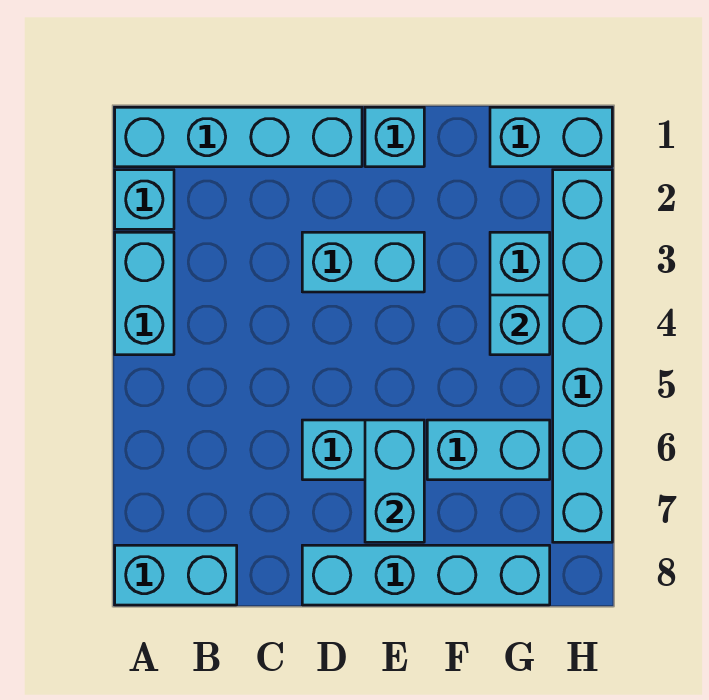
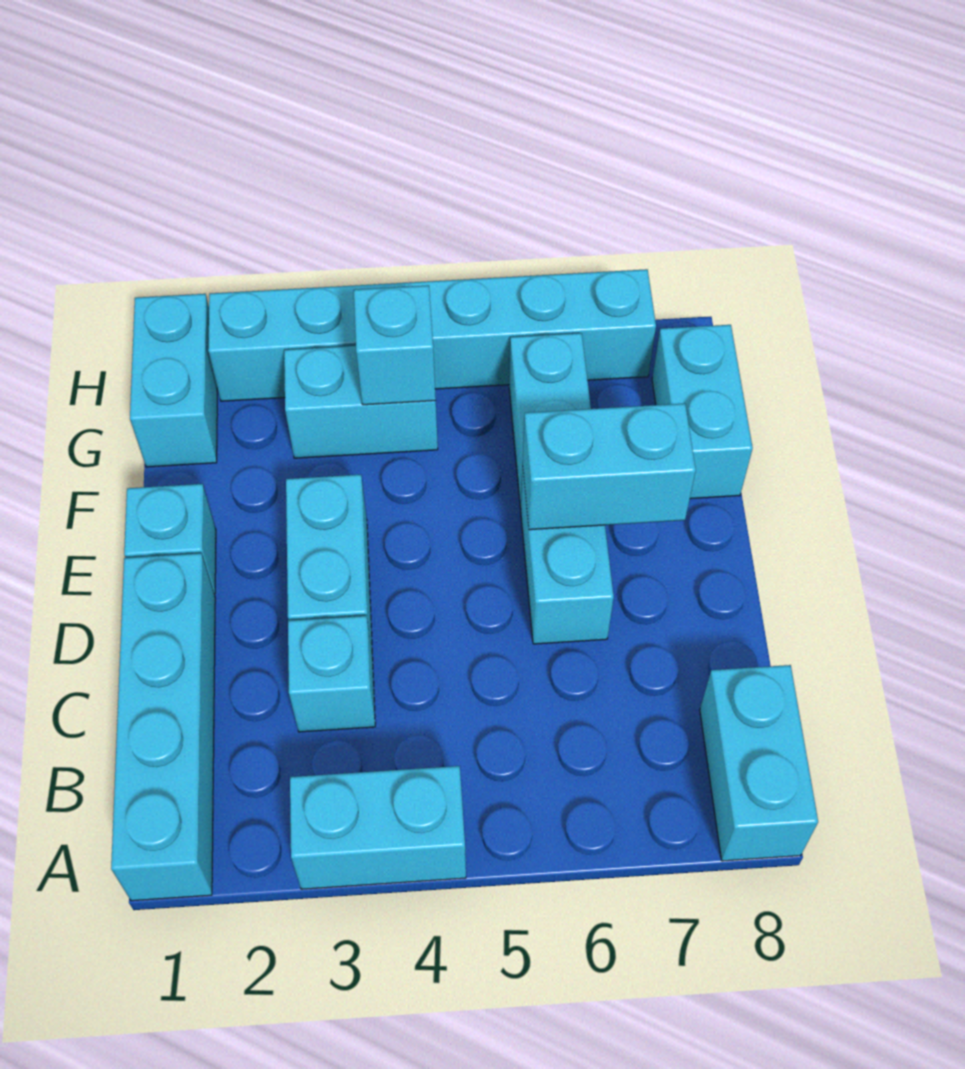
cyan brick A2 level 1 -> cyan brick C3 level 1
cyan brick D8:G8 level 1 -> cyan brick F8:G8 level 1

